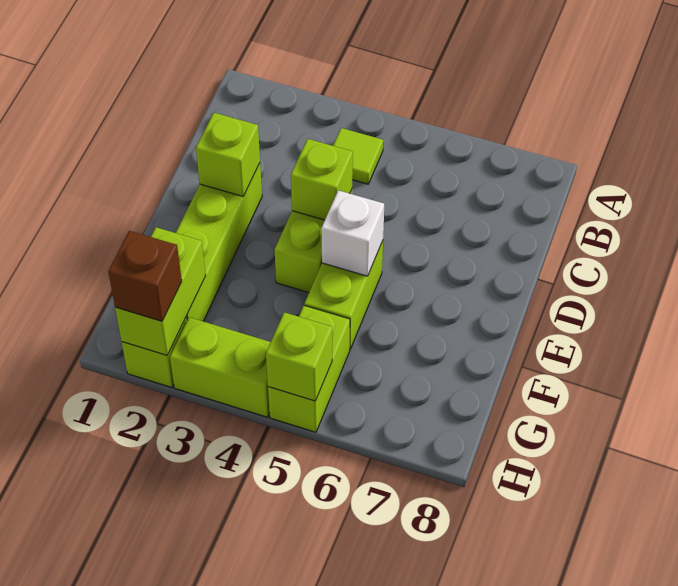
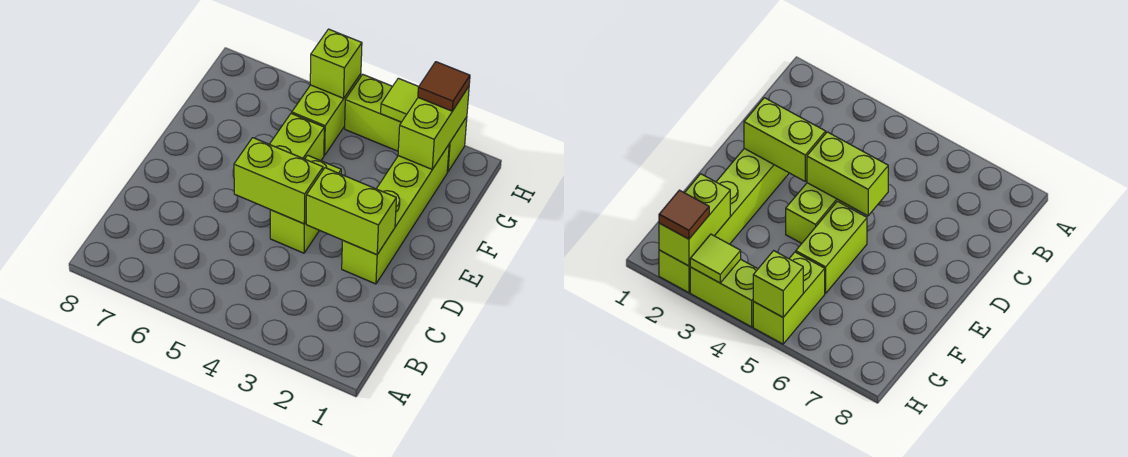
lime tile B4 level 1 -> lime tile H3 level 2
lime brick D2 level 2 -> lime brick D2:D3 level 2
lime brick D4 level 2 -> lime brick D4:D5 level 2
white brick E5 level 2 -> none
brown brick H2 level 3 -> brown tile H2 level 3

